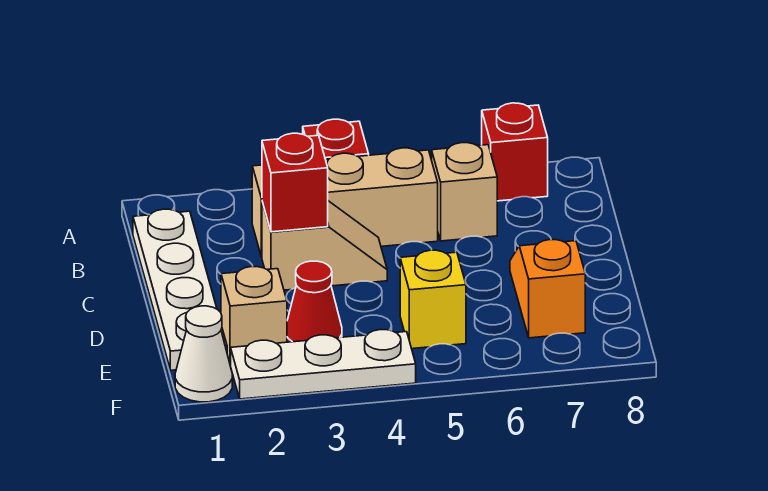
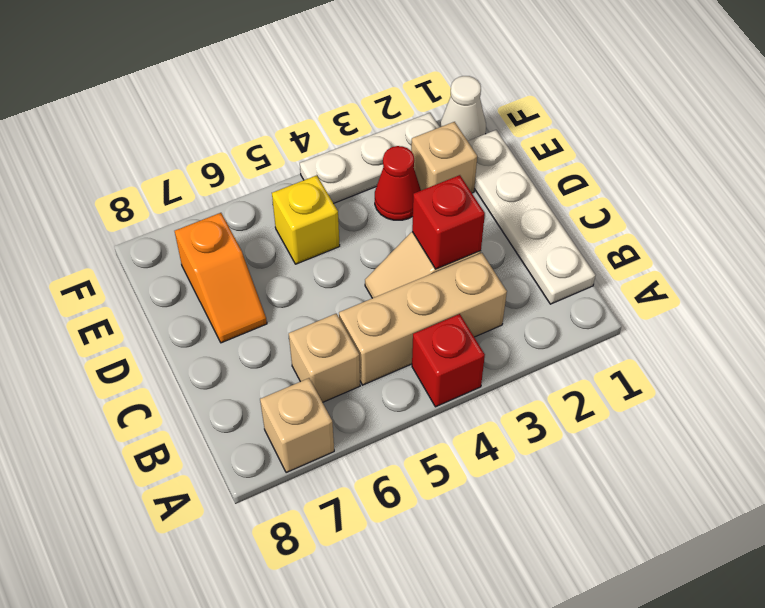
red brick A7 level 1 -> tan brick A7 level 1

